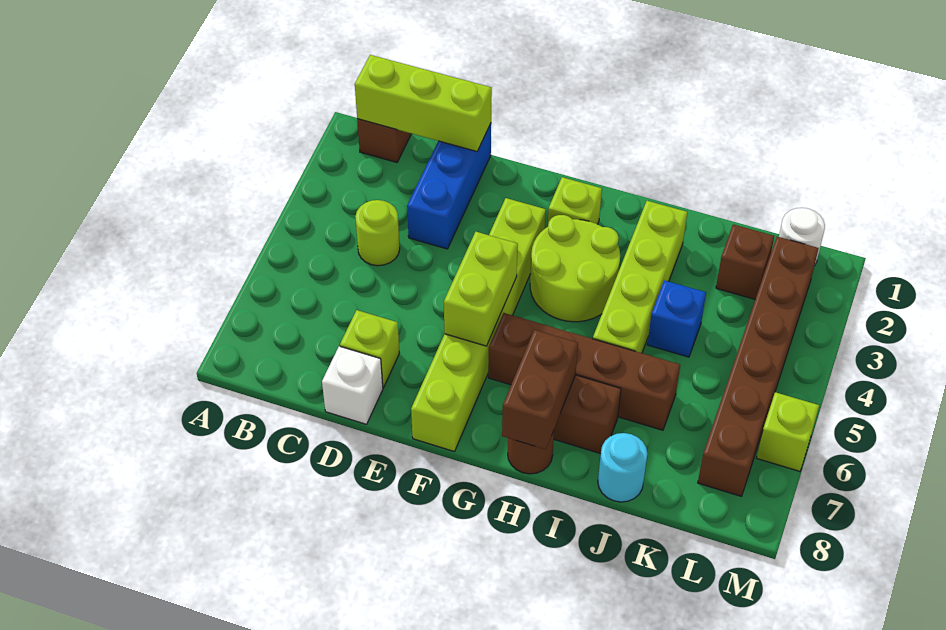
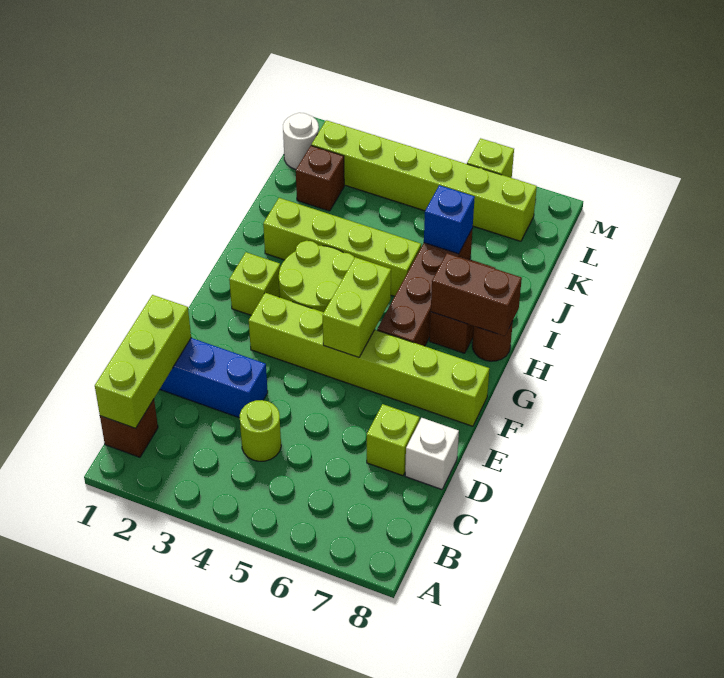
lime brick F5:F6 level 2 -> lime brick F5:G5 level 2
blue brick J4 level 1 -> blue brick J6 level 2
cyan round brick J8 level 1 -> none
brown brick L2:L7 level 1 -> lime brick L2:L7 level 1

